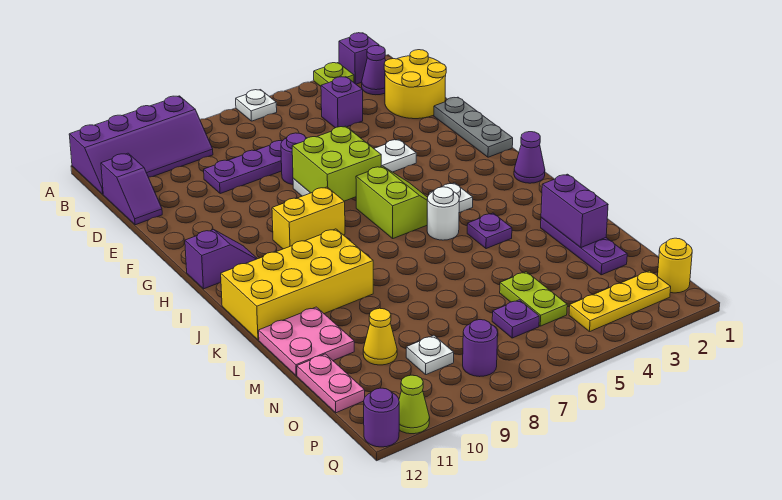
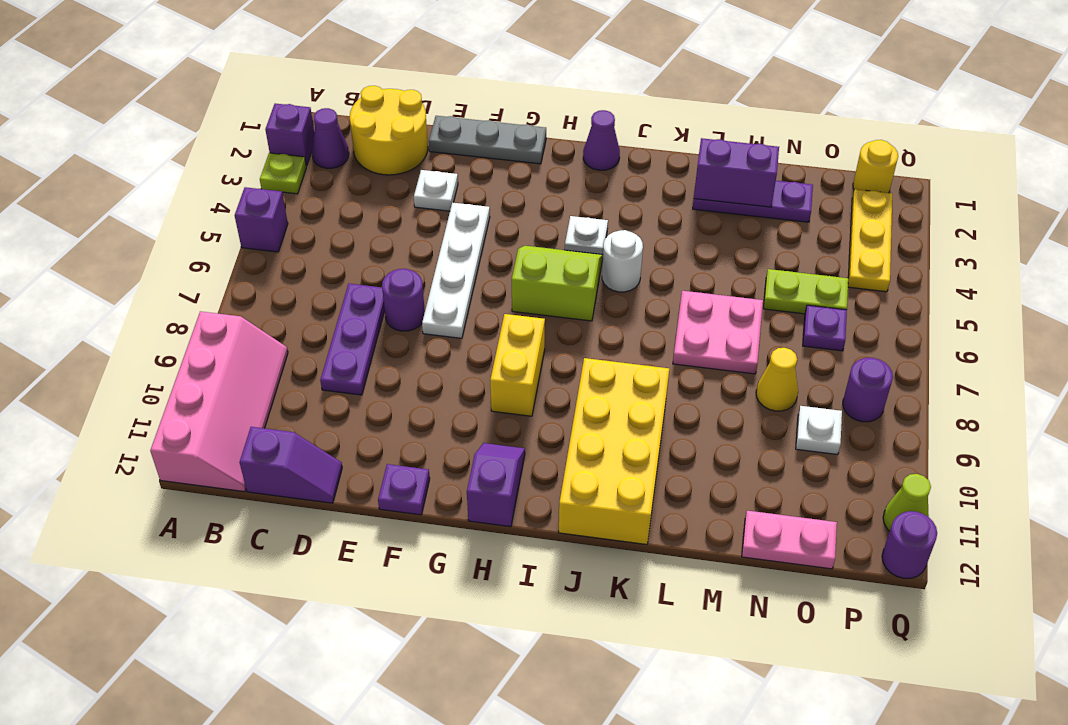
white plate A6 level 1 -> white plate E3 level 1
purple slope A9:B12 level 1 top A -> pink slope A9:B12 level 1 top A
purple brick C4 level 1 -> purple brick A5 level 1
lime brick F6:G7 level 2 -> none
purple plate K4 level 1 -> purple plate F12 level 1
pink plate L11:M12 level 1 -> pink plate L6:M7 level 1
yellow cone N10 level 1 -> yellow cone N8 level 1

